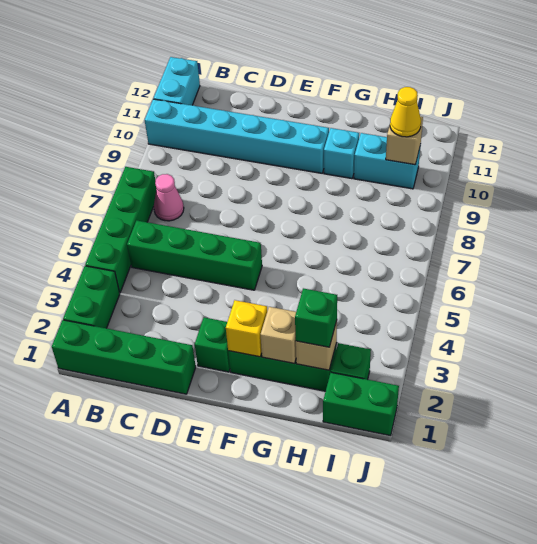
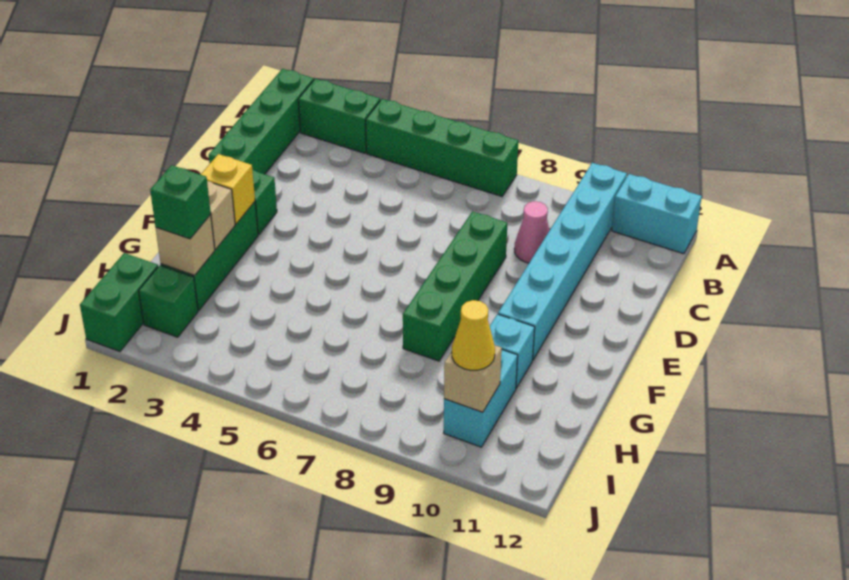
green brick B5:E5 level 1 -> green brick D8:G8 level 1
pink cone B7 level 1 -> pink cone C9 level 1

